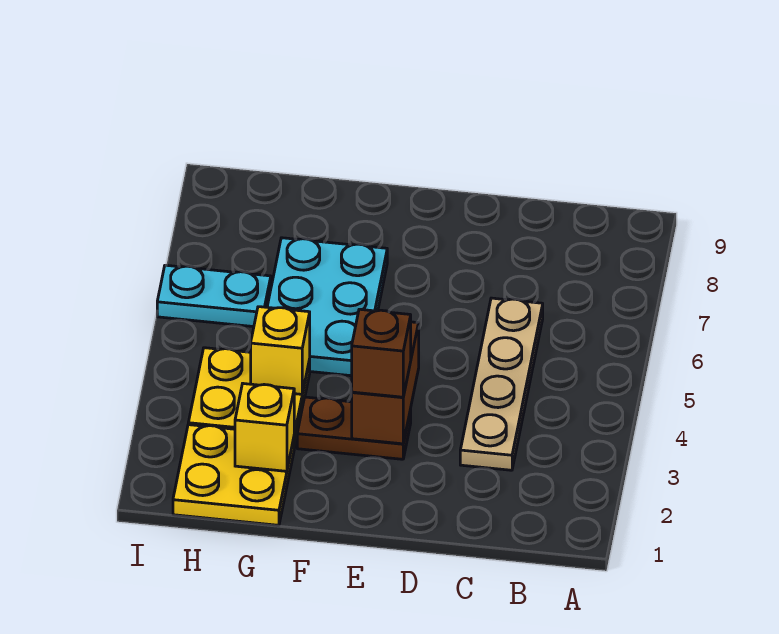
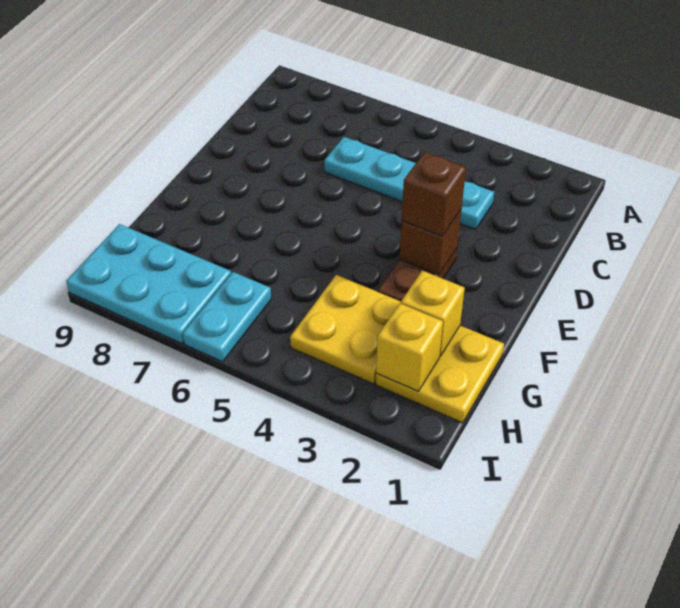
tan plate C3:C6 level 1 -> cyan plate C3:C6 level 1
brown brick E3:E4 level 2 -> brown brick E3 level 2
cyan plate F5:G7 level 1 -> cyan plate H7:I9 level 1
yellow brick G4 level 2 -> yellow brick H2 level 2

